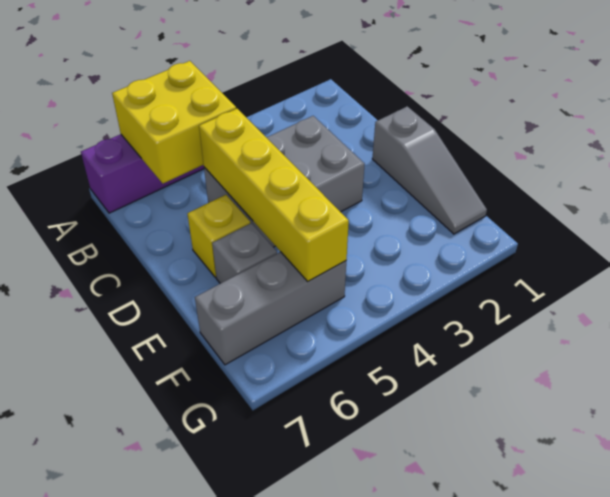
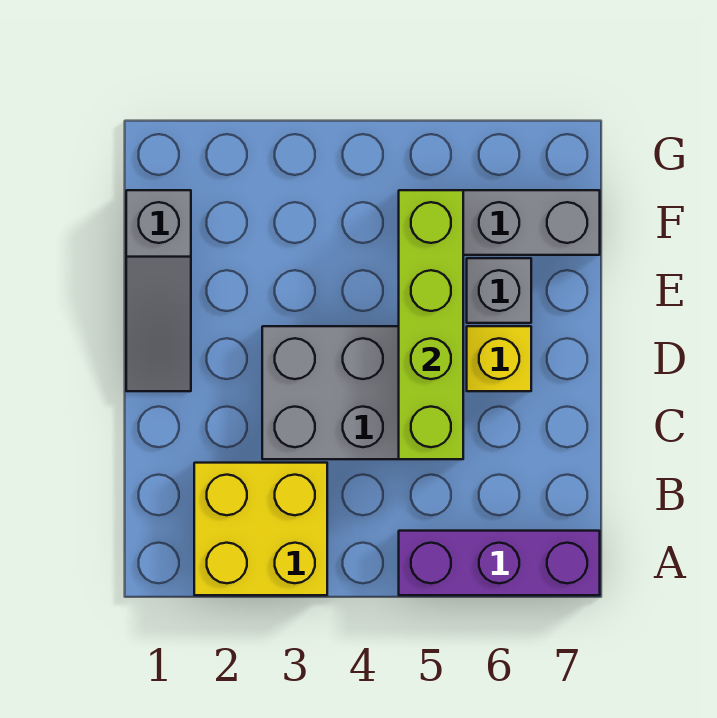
yellow brick A5:B6 level 2 -> yellow brick A2:B3 level 1
yellow brick C5:F5 level 2 -> lime brick C5:F5 level 2
grey slope D1:F1 level 1 top D -> grey slope D1:F1 level 1 top F

